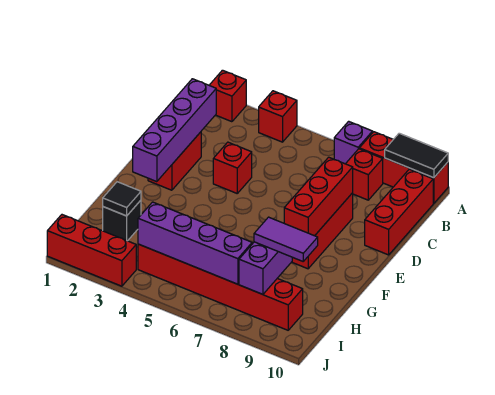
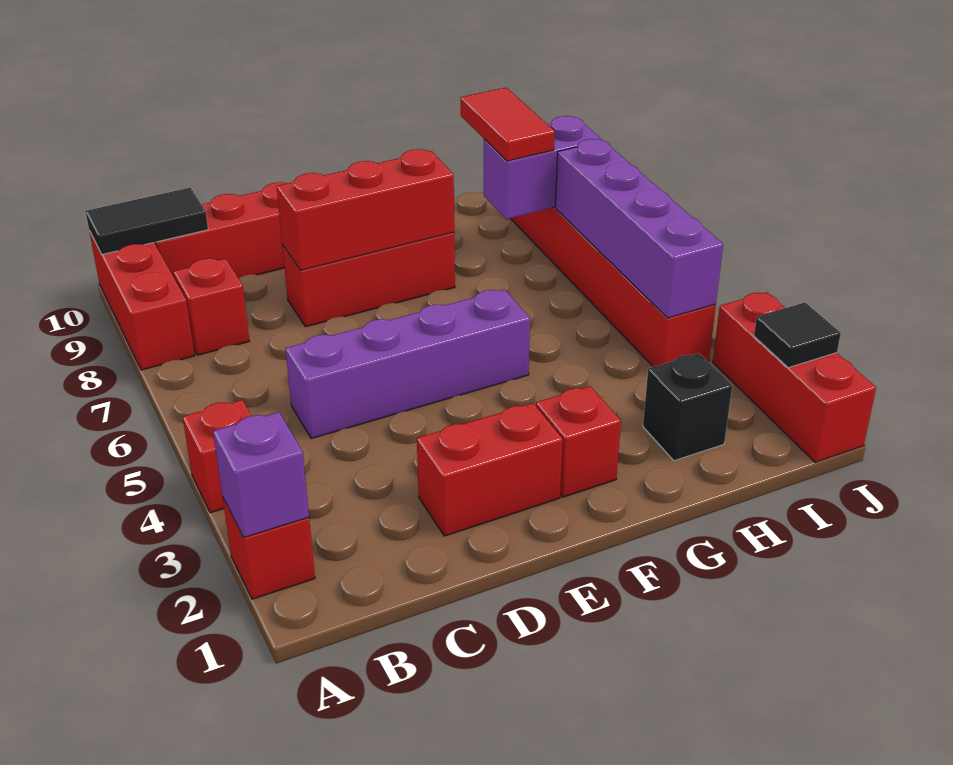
purple brick A7 level 1 -> purple brick A2 level 2
black tile A9:A10 level 2 -> black tile A10:B10 level 2
purple brick C2:F2 level 2 -> purple brick C5:F5 level 1
red brick D4 level 1 -> red brick F2 level 1
black tile H2 level 2 -> black tile J2 level 2
purple tile H8:H9 level 3 -> red tile H8:H9 level 3

